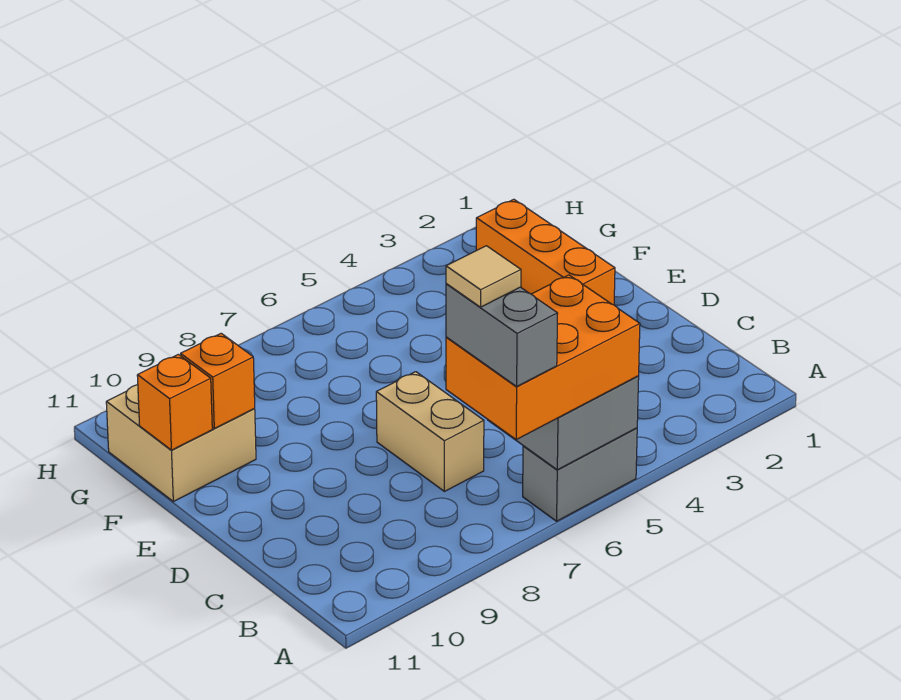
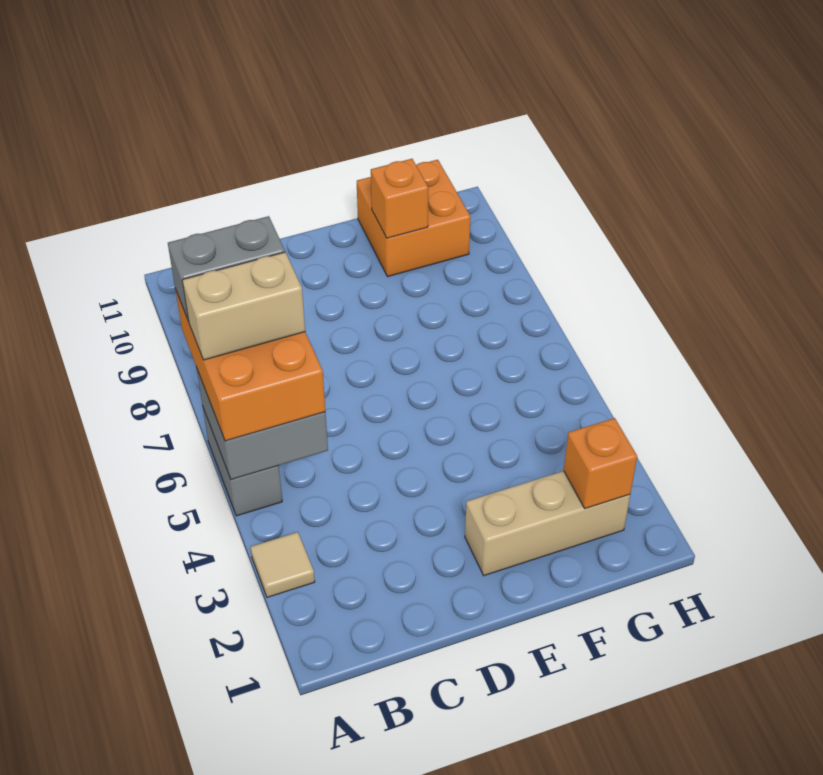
tan tile B7 level 5 -> tan tile A3 level 1
tan brick C7:D7 level 1 -> tan brick A6:B6 level 4
orange brick E2:G2 level 1 -> tan brick E2:G2 level 1
tan brick F10:G11 level 1 -> orange brick F10:G11 level 1
orange brick F11 level 2 -> orange brick G2 level 2

